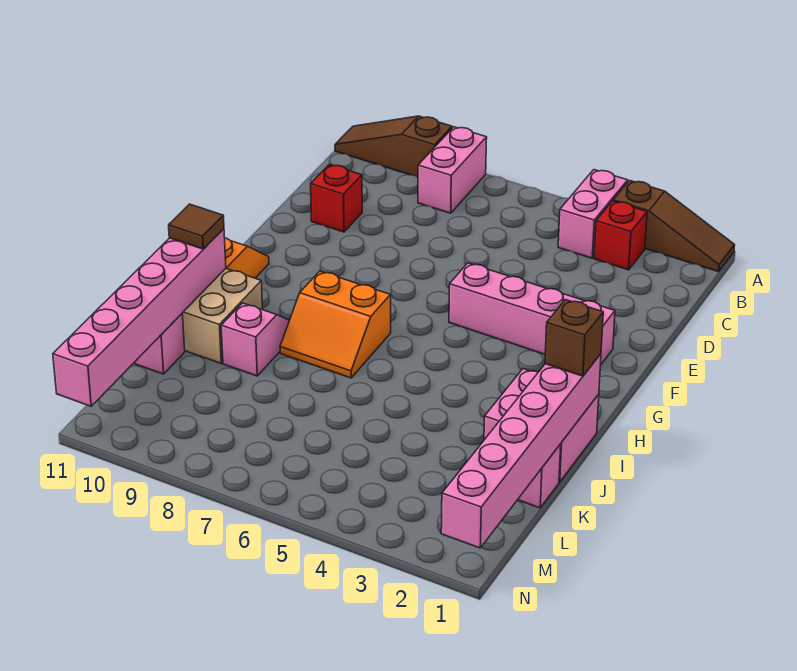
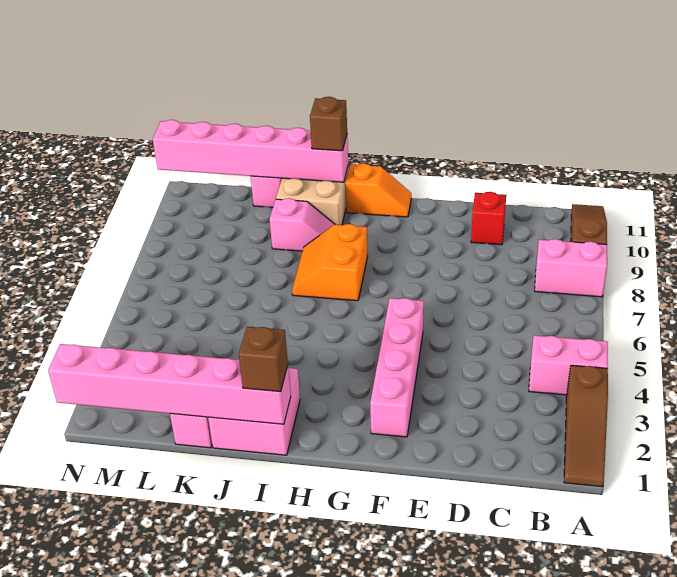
red brick B3 level 1 -> none
brown tile I11 level 3 -> brown brick I11 level 3

